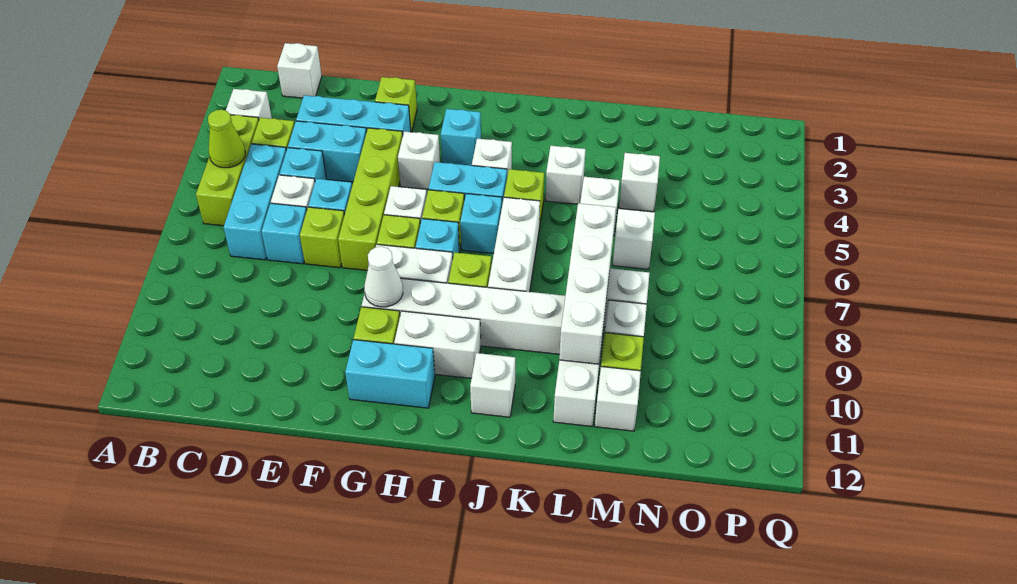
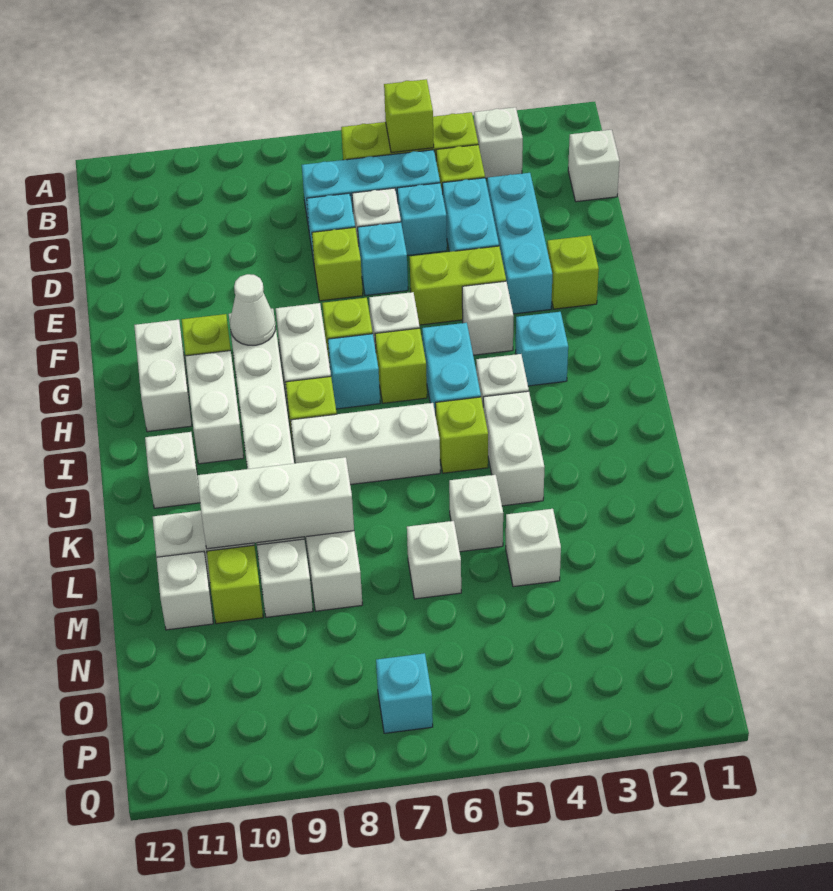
lime cone B5 level 2 -> lime brick B5 level 2
lime brick F4:F7 level 1 -> lime brick F4:F5 level 1
cyan brick G11:H11 level 1 -> white brick G11:H11 level 1
cyan brick I6 level 1 -> cyan brick P7 level 1
white brick K4 level 1 -> white brick J4:K4 level 1
white brick L7:L10 level 2 -> white brick L8:L10 level 2

